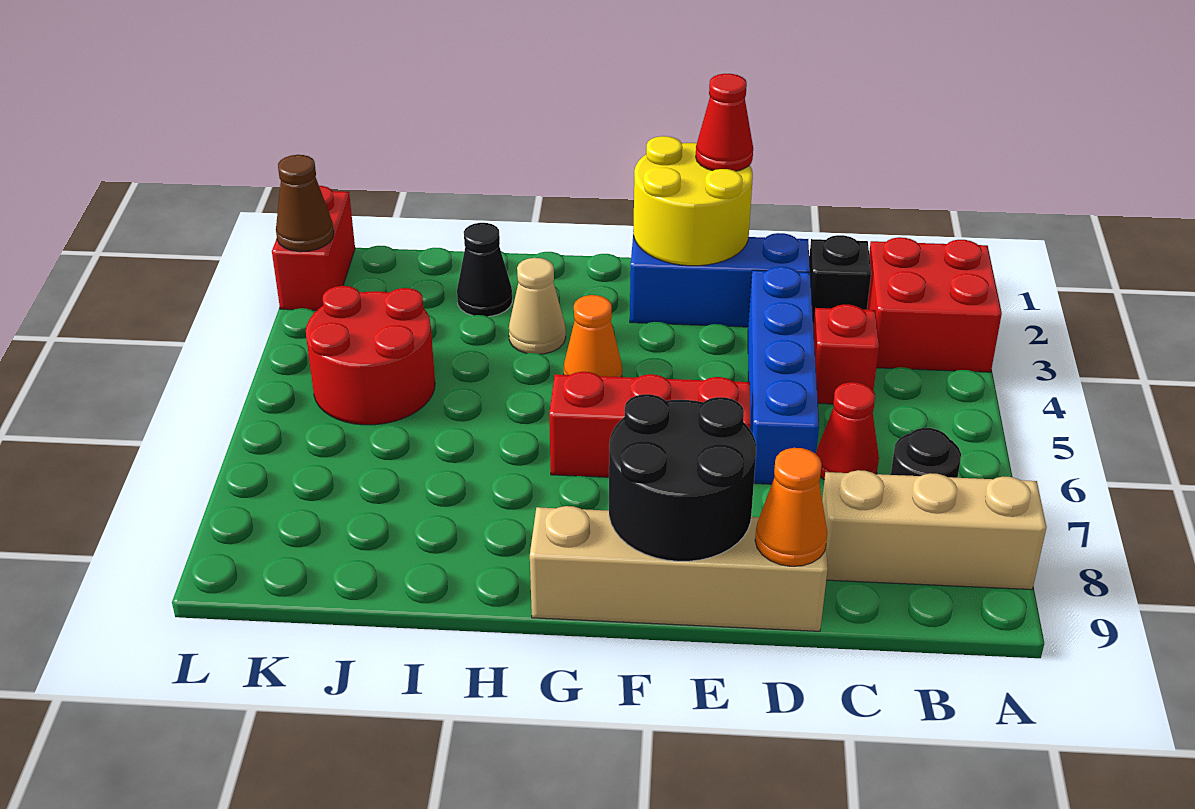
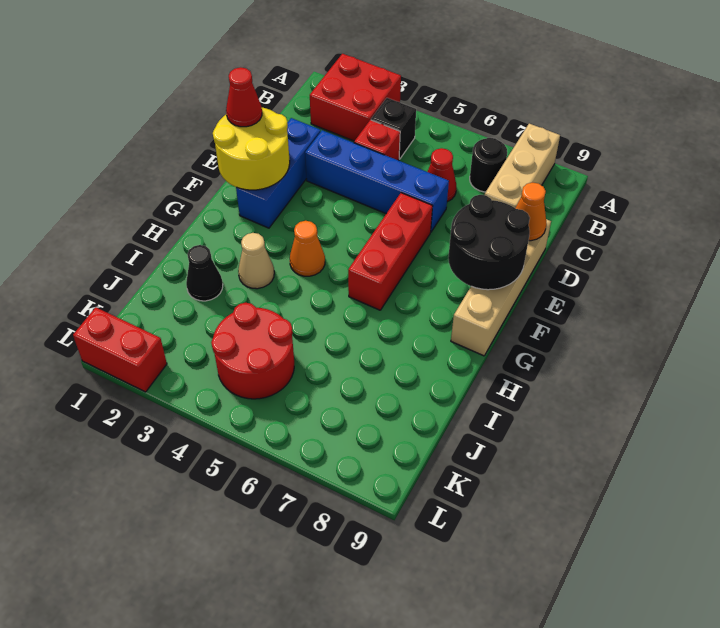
black brick C2 level 1 -> black brick B4 level 1
brown cone L2 level 2 -> none

